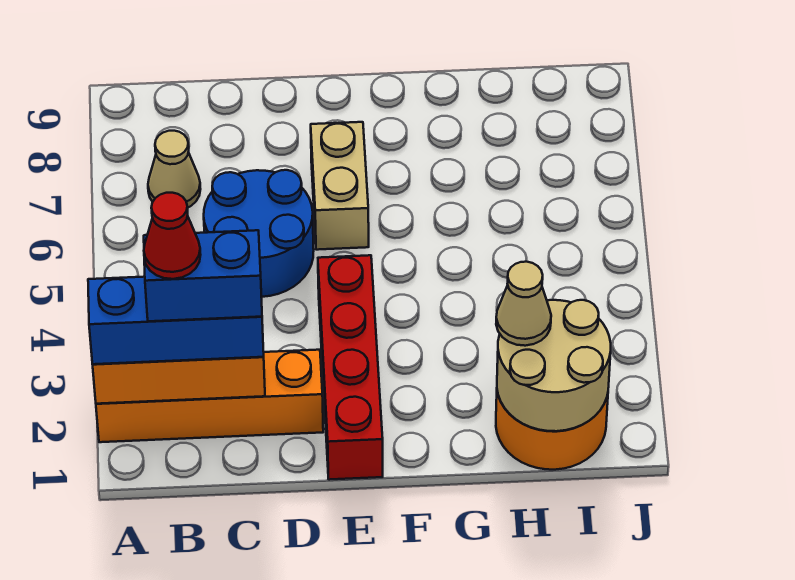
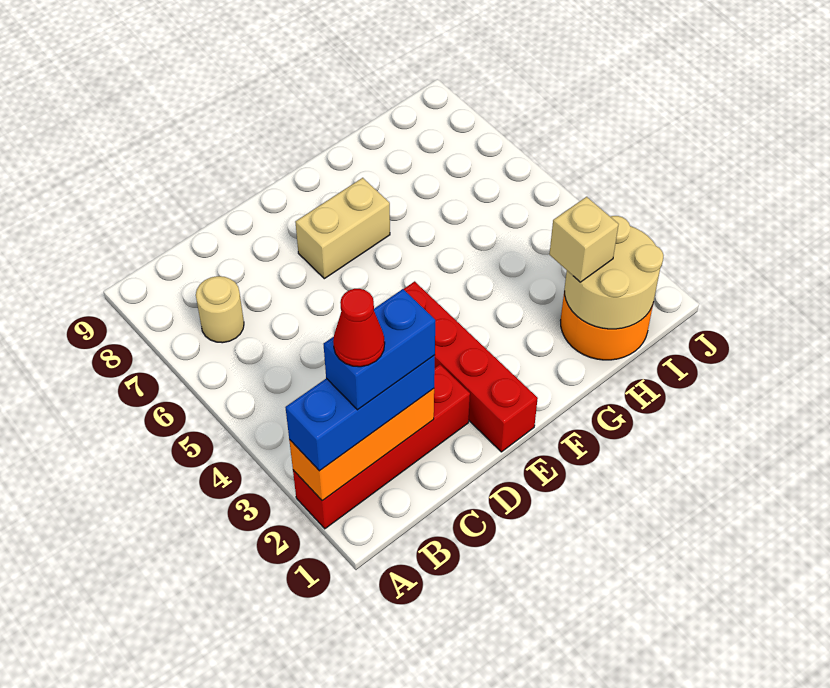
orange brick A2:D2 level 1 -> red brick A2:D2 level 1
tan cone B7 level 1 -> tan round brick B7 level 1
blue round brick C5:D6 level 1 -> none
tan brick E6:E7 level 1 -> tan brick E7:F7 level 1
tan cone H2 level 3 -> tan brick H2 level 3

